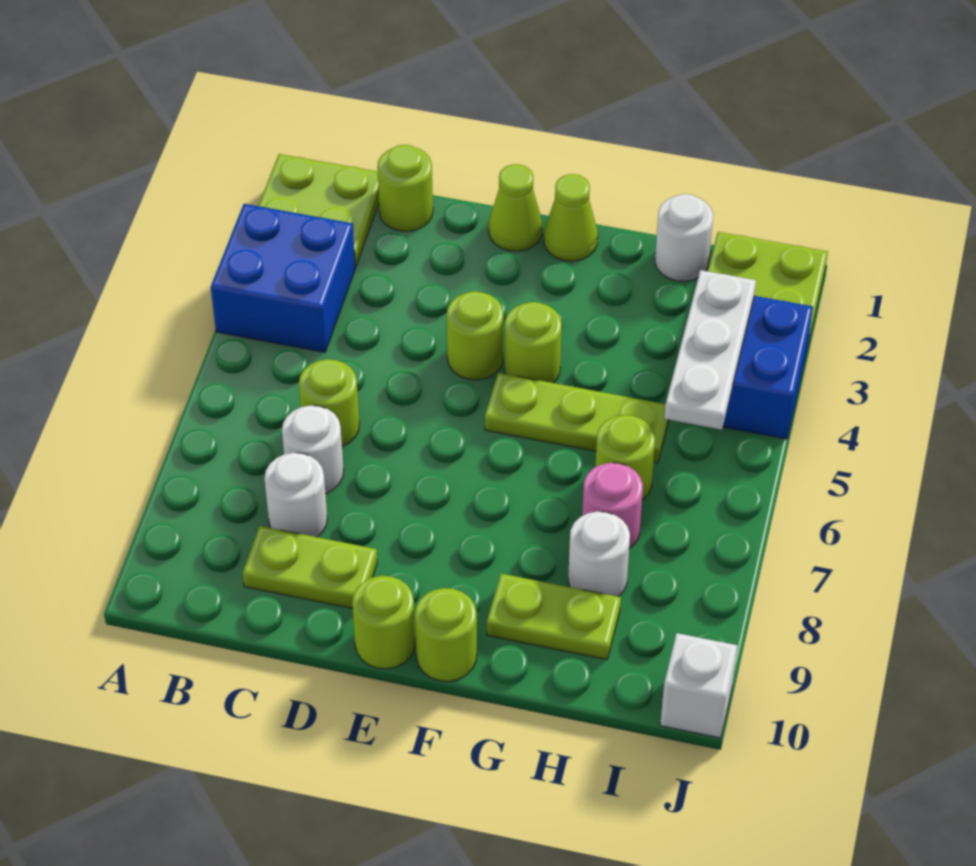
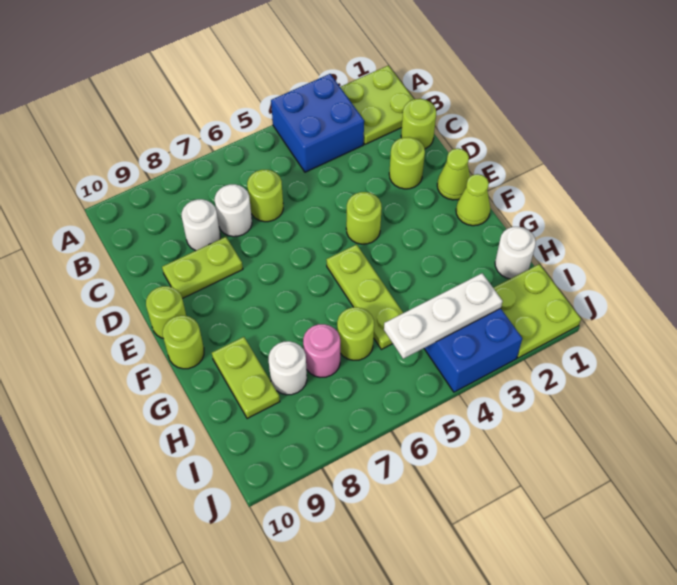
lime plate C9:D9 level 1 -> lime plate D8:D9 level 1
lime round brick F4 level 1 -> lime round brick D2 level 1
white brick J10 level 1 -> none

